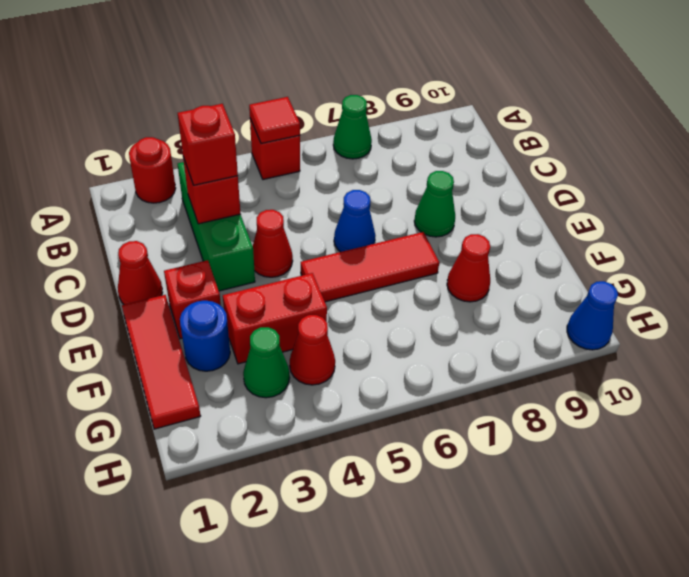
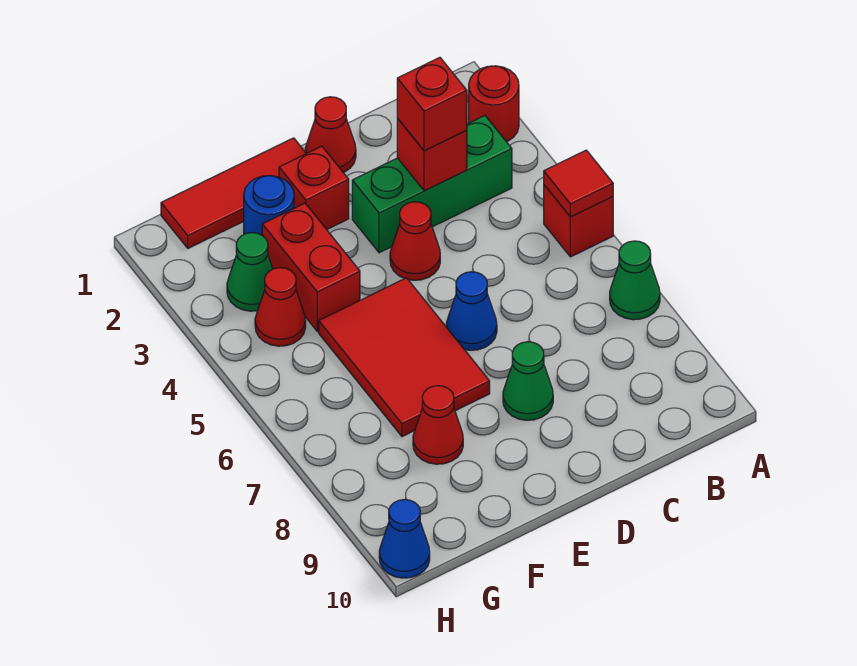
red tile E5:E7 level 1 -> red tile E5:F7 level 1

